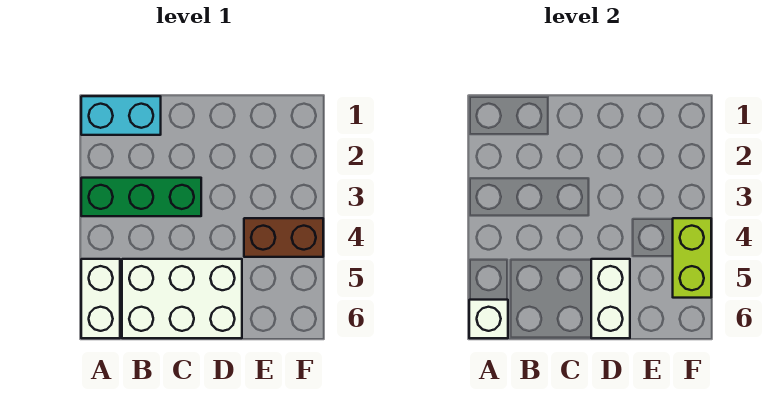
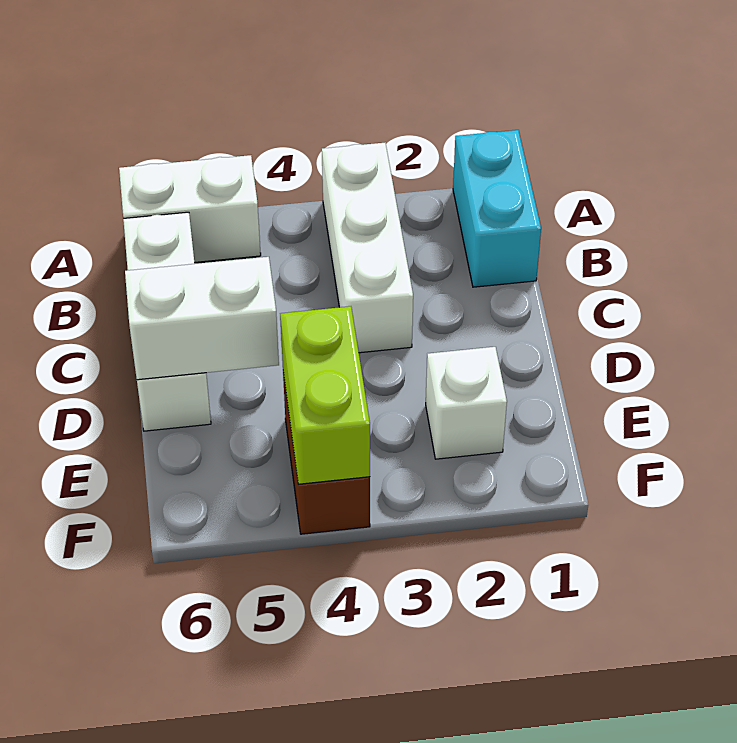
green brick A3:C3 level 1 -> white brick A3:C3 level 1
white brick A6 level 2 -> white brick E2 level 1
white brick B5:D6 level 1 -> white brick B6:D6 level 1
lime brick F4:F5 level 2 -> lime brick E4:F4 level 2

